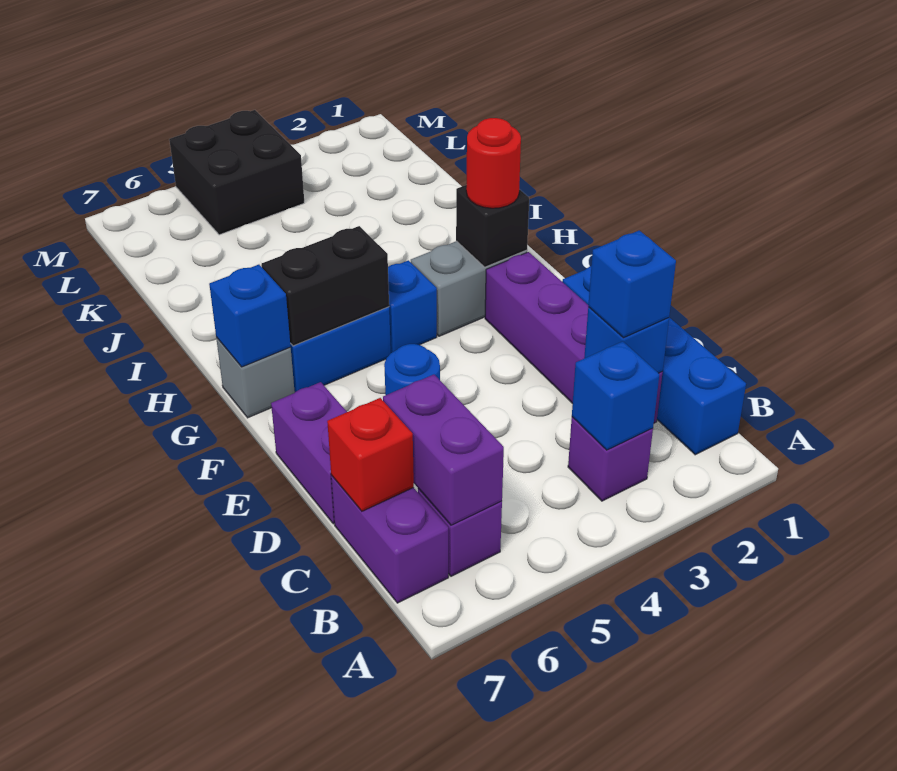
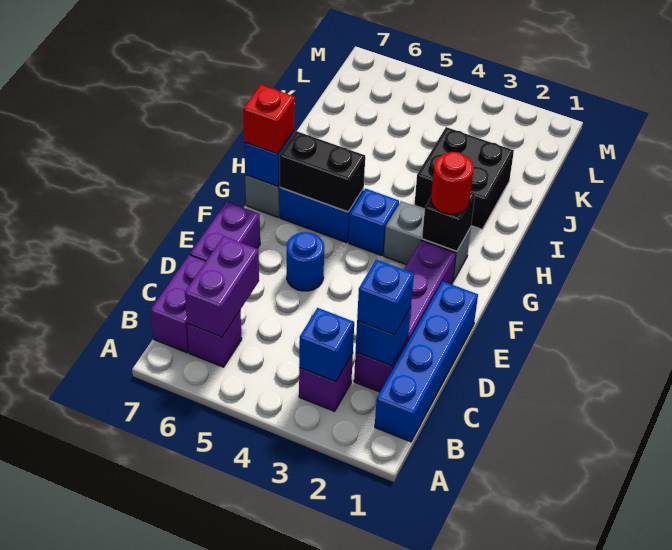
red brick C7 level 2 -> red brick G7 level 3
black brick L4:M5 level 1 -> black brick I2:J3 level 1

